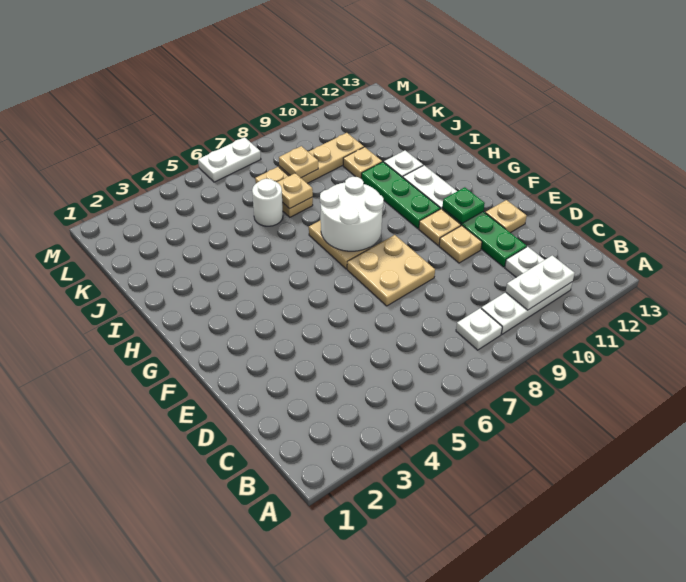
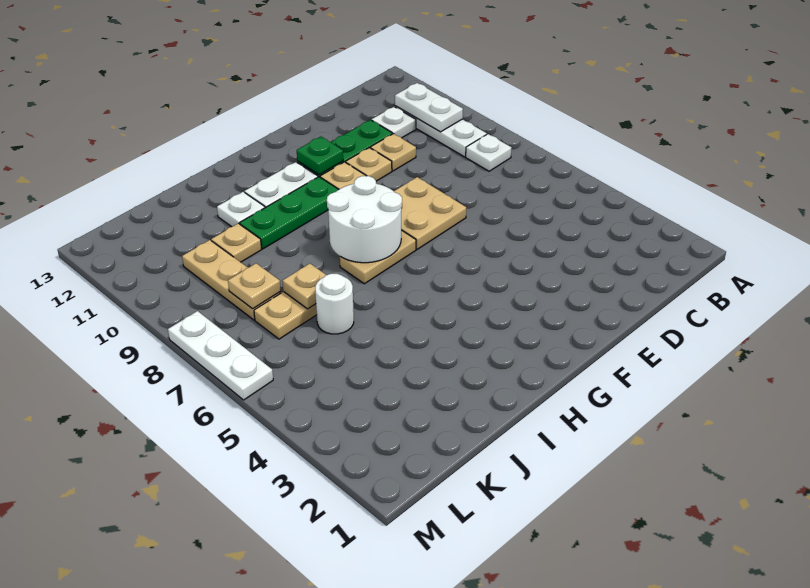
tan plate E12 level 1 -> tan plate D10 level 1
white plate M6:M7 level 1 -> white plate M6:M8 level 1

